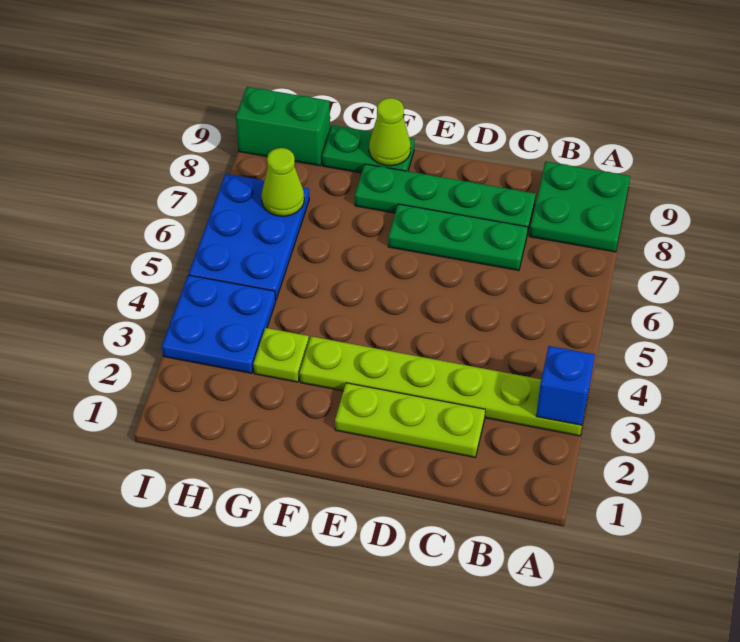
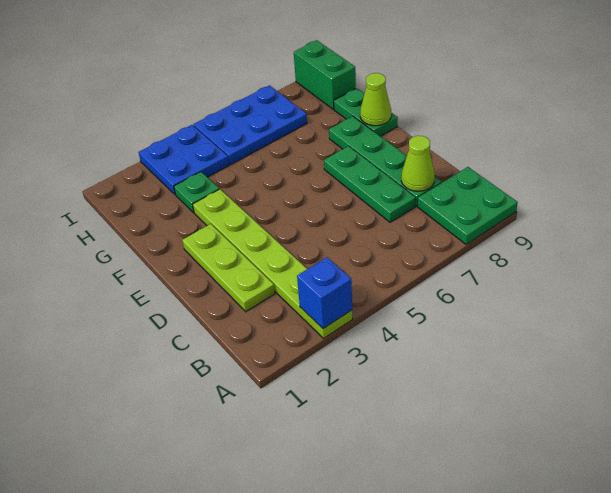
lime plate G3 level 1 -> green plate G3 level 1
lime cone H7 level 2 -> lime cone C8 level 2

